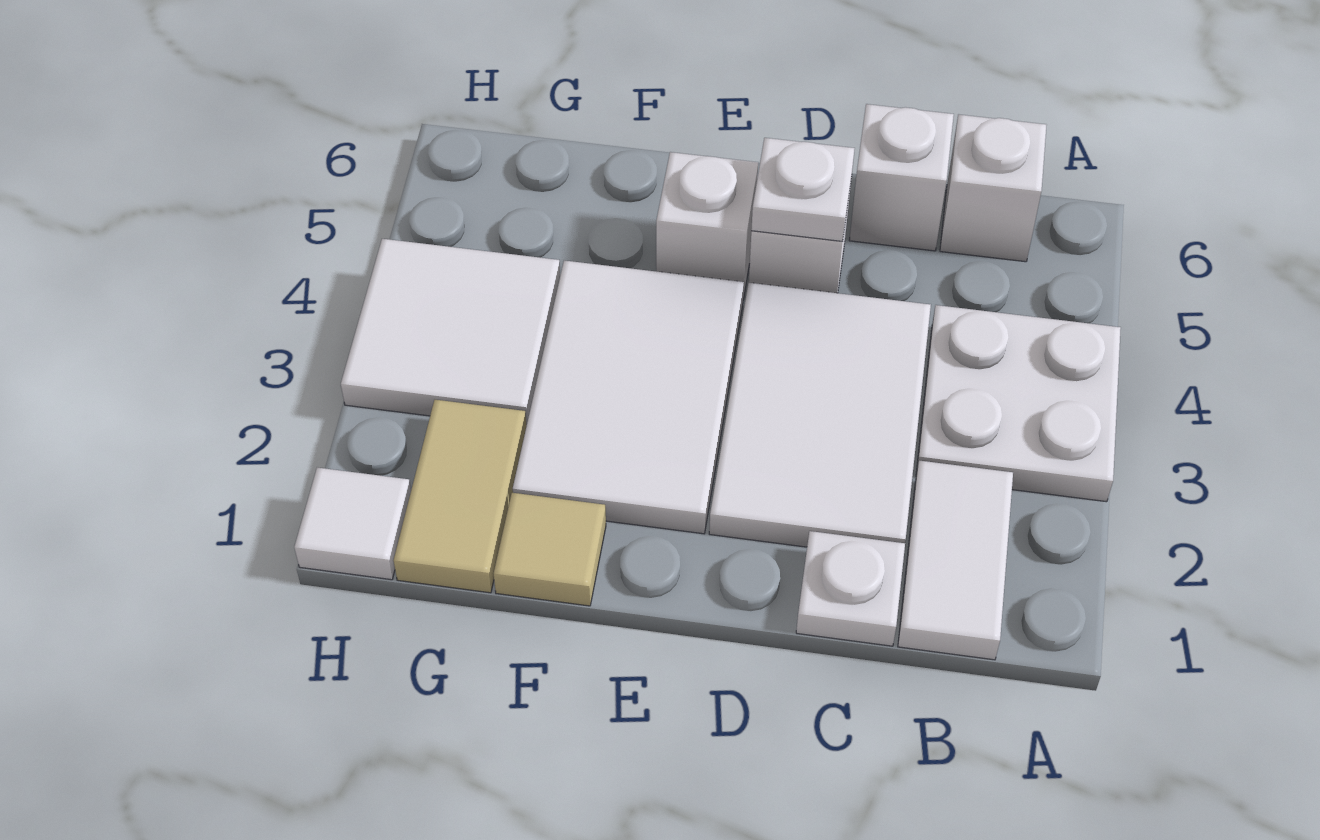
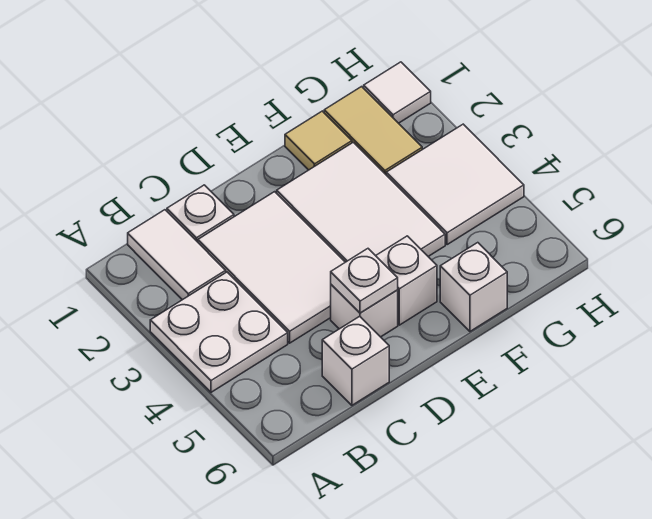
white brick B6 level 1 -> white brick F6 level 1

